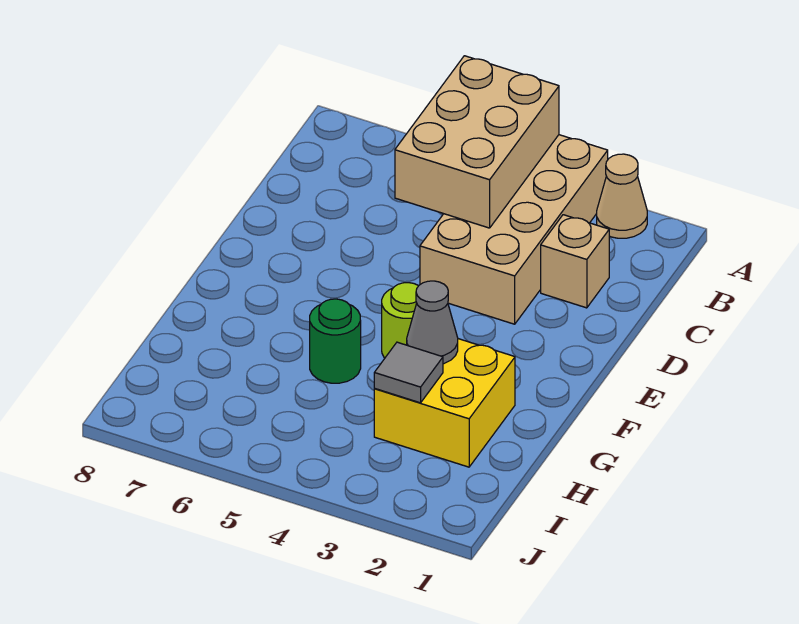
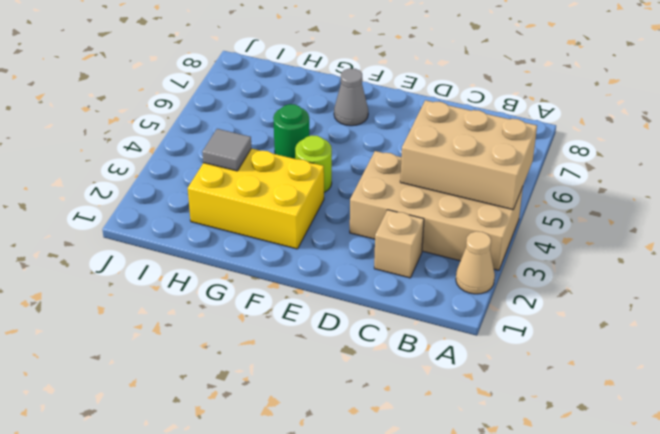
yellow brick G2:H3 level 1 -> yellow brick F2:H3 level 1
grey cone G3 level 2 -> grey cone F7 level 1

